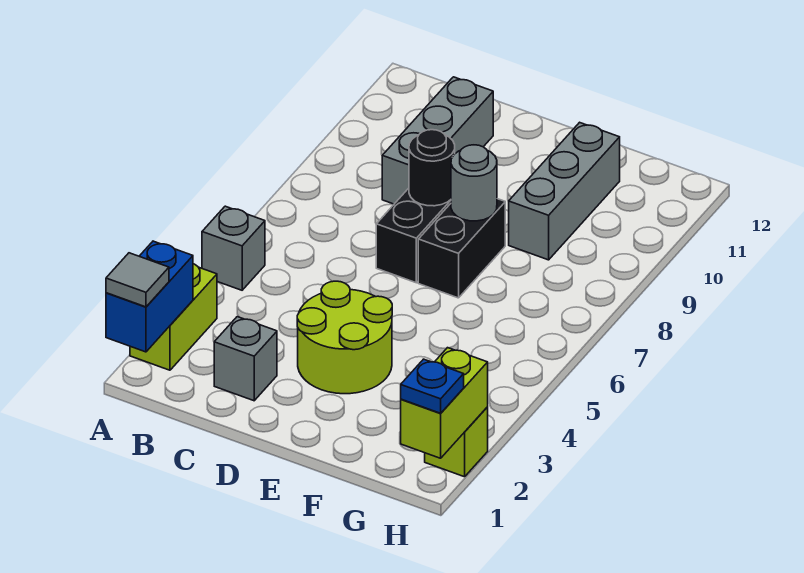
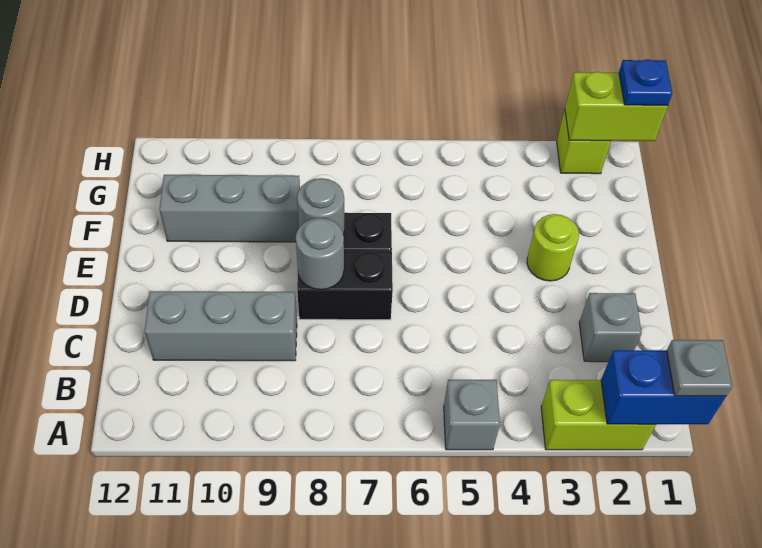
grey tile A1 level 3 -> grey plate A1 level 3
lime round brick D3:E4 level 1 -> lime round brick E3 level 1
black round brick D8 level 2 -> grey round brick D8 level 2

